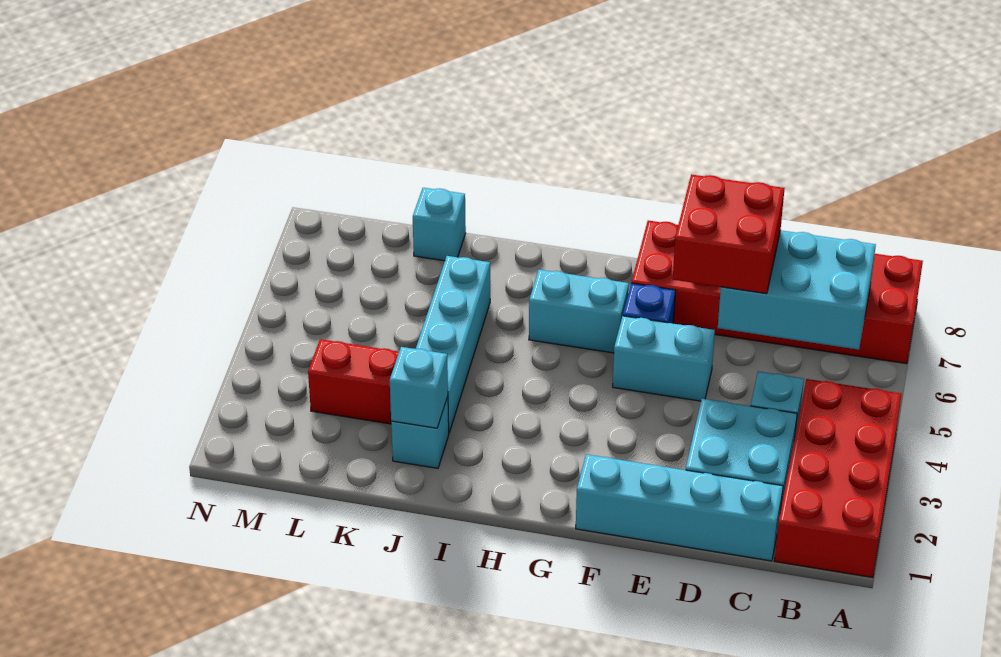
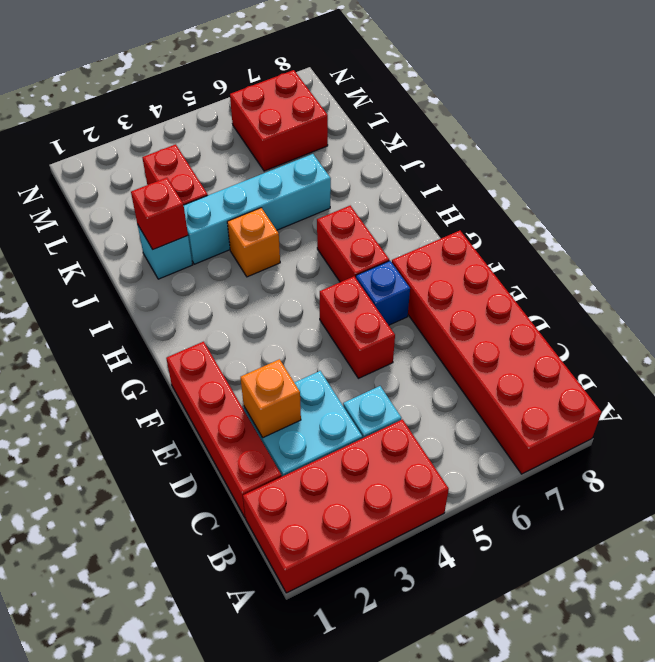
cyan brick B6:D7 level 2 -> none
cyan brick C1:F1 level 1 -> red brick C1:F1 level 1
none -> orange brick D2 level 2
red brick D6:E7 level 3 -> red brick L6:M7 level 1
cyan brick E5:F5 level 1 -> red brick E5:F5 level 1
cyan brick G6:H6 level 1 -> red brick G6:H6 level 1
none -> orange brick I4 level 1
cyan brick J2 level 2 -> red brick J2 level 2
cyan brick K8 level 1 -> none

